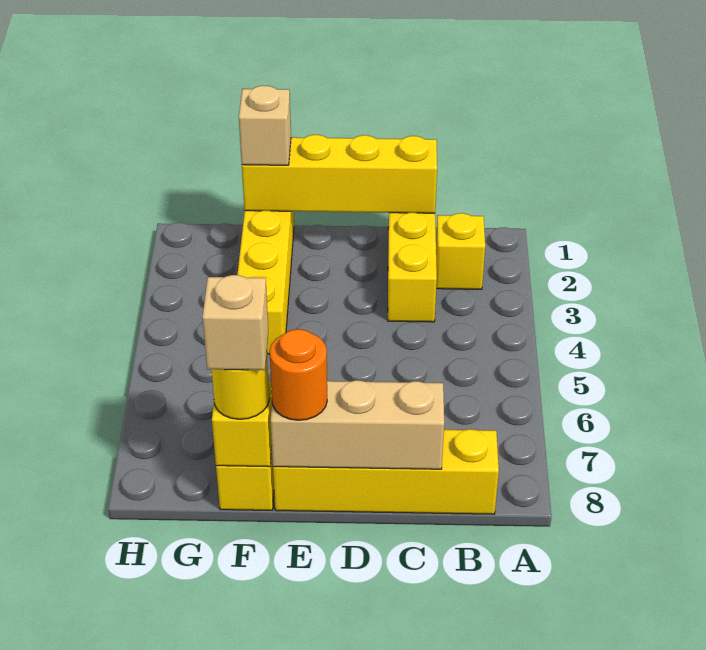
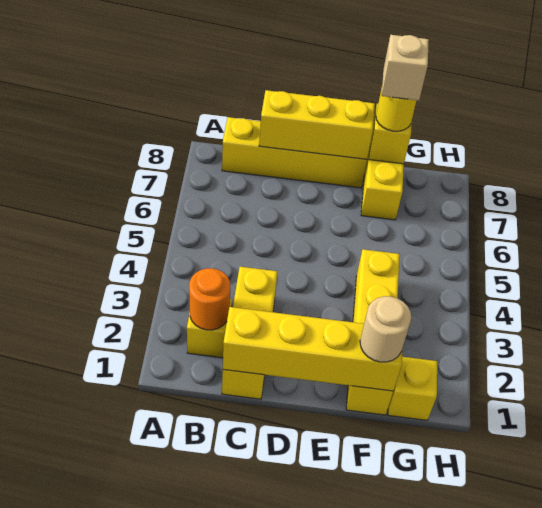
tan brick C8:E8 level 2 -> yellow brick C8:E8 level 2
orange round brick E8 level 3 -> orange round brick B2 level 2
tan brick F1 level 3 -> tan round brick F1 level 3
none -> yellow brick G1 level 1

